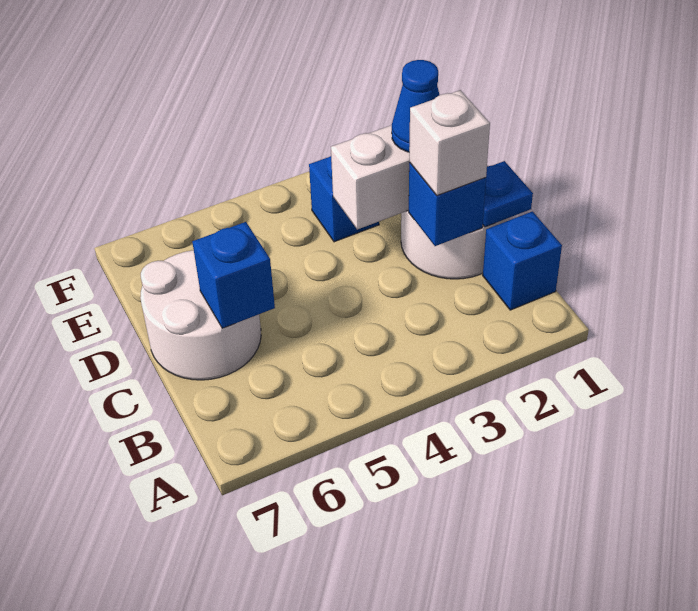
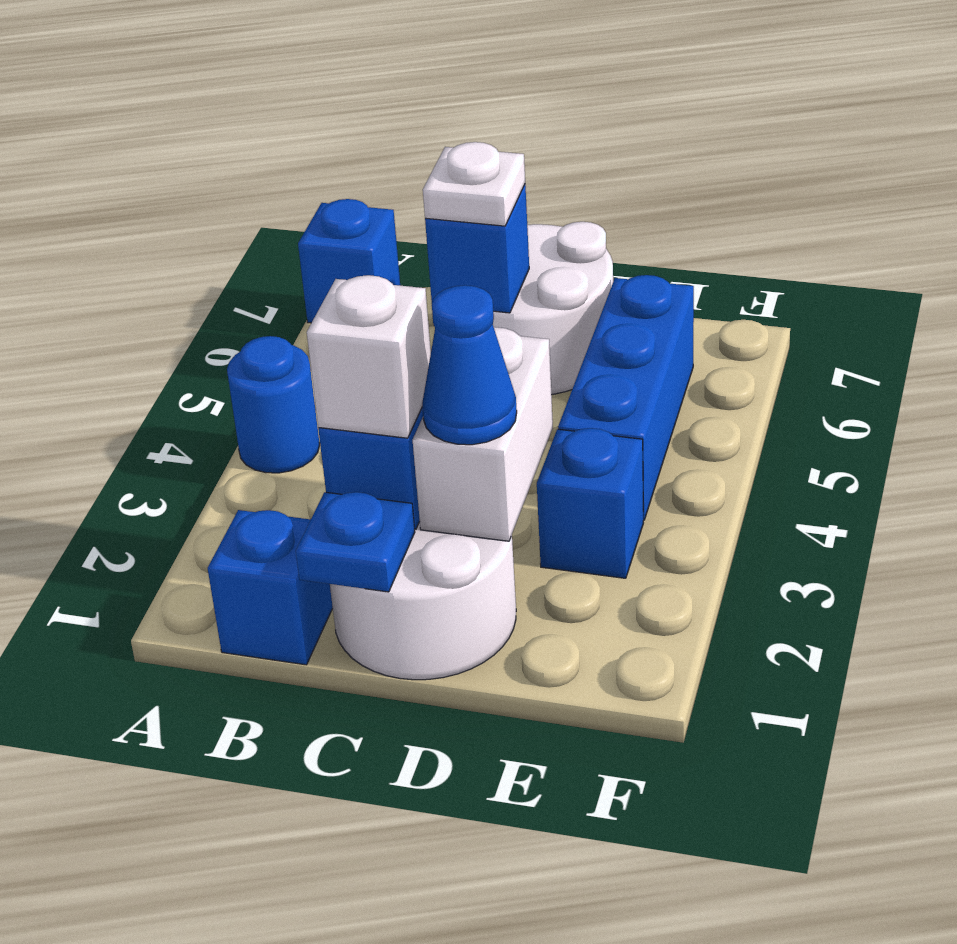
none -> blue round brick A4 level 1
none -> blue brick A7 level 1
none -> white plate C6 level 3
none -> blue brick E4:E6 level 1

